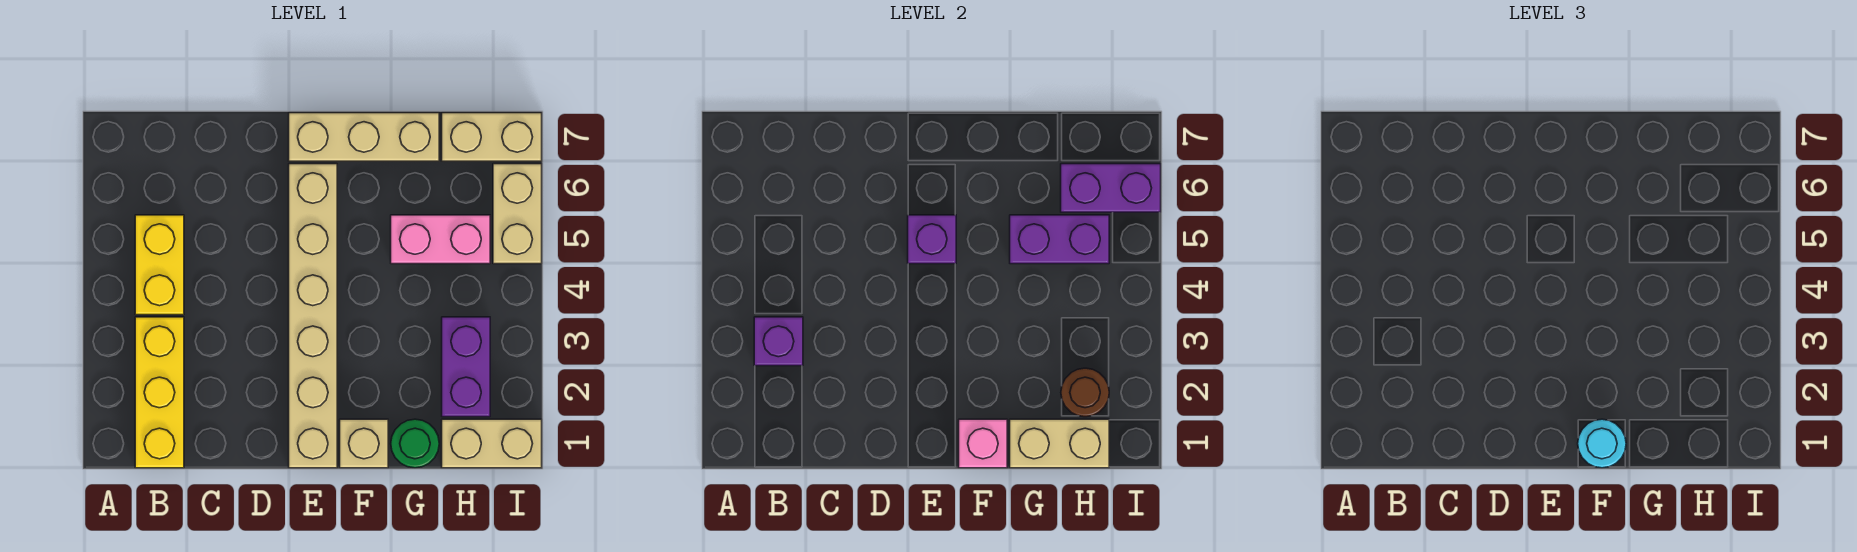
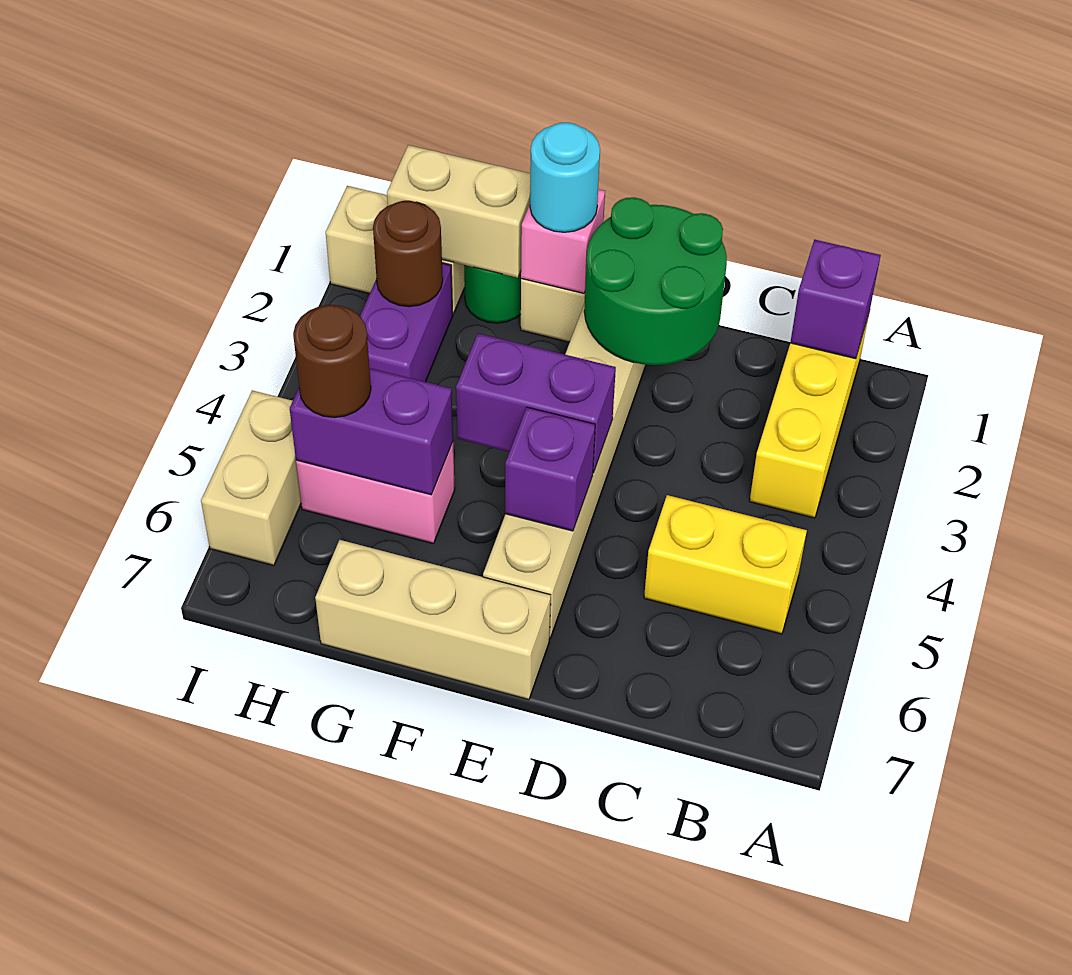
purple brick B3 level 2 -> purple brick B1 level 2
yellow brick B4:B5 level 1 -> yellow brick B5:C5 level 1
none -> green round brick D1:E2 level 2
none -> brown round brick H5 level 3
purple brick H6:I6 level 2 -> purple brick E4:F4 level 2
tan brick H7:I7 level 1 -> none

